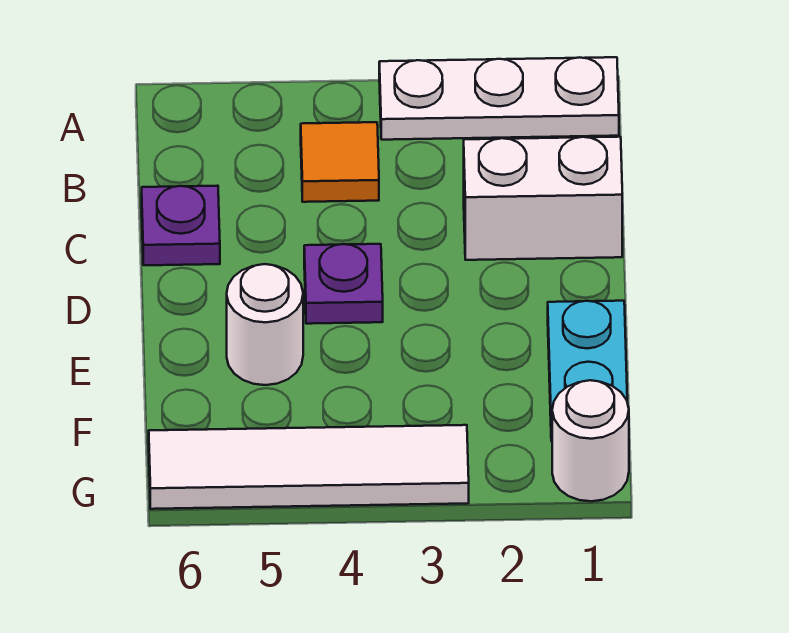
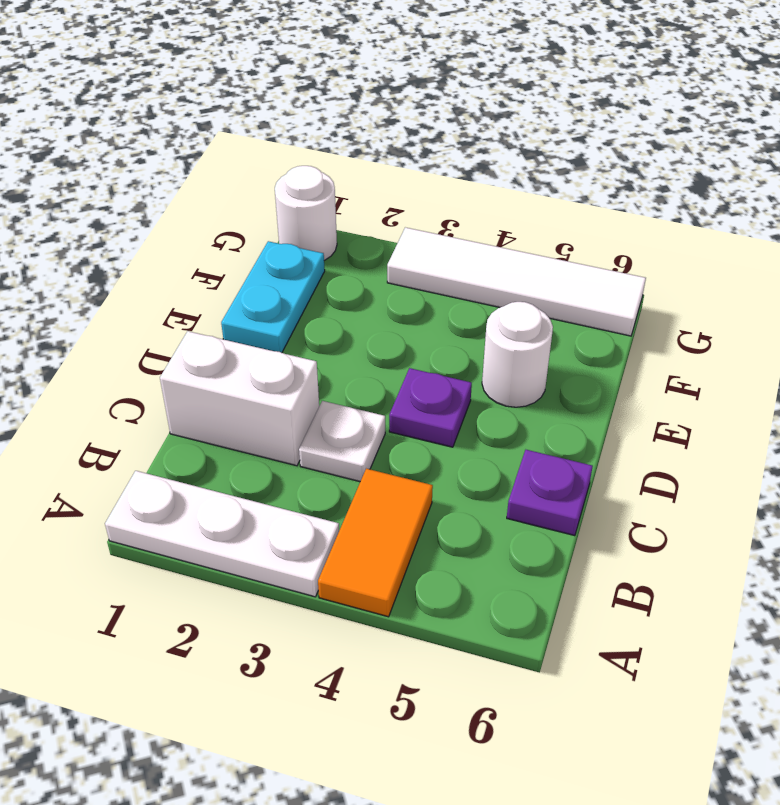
orange tile B4 level 1 -> orange tile A4:B4 level 1
none -> white plate C3 level 1

